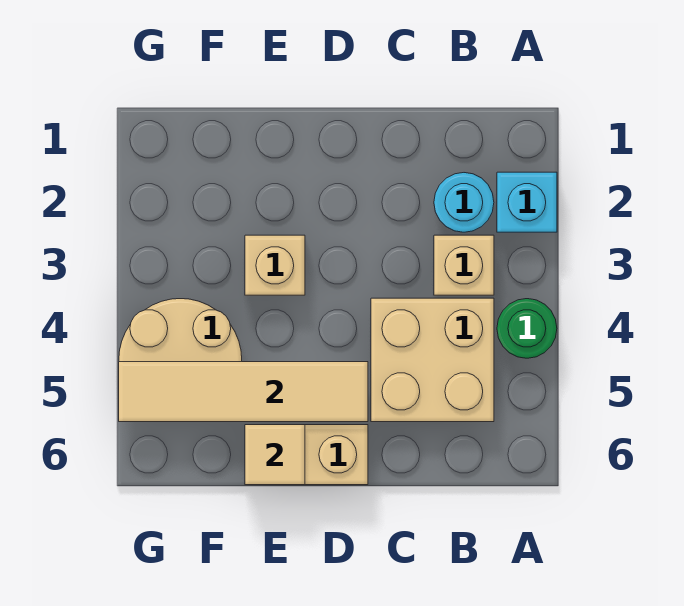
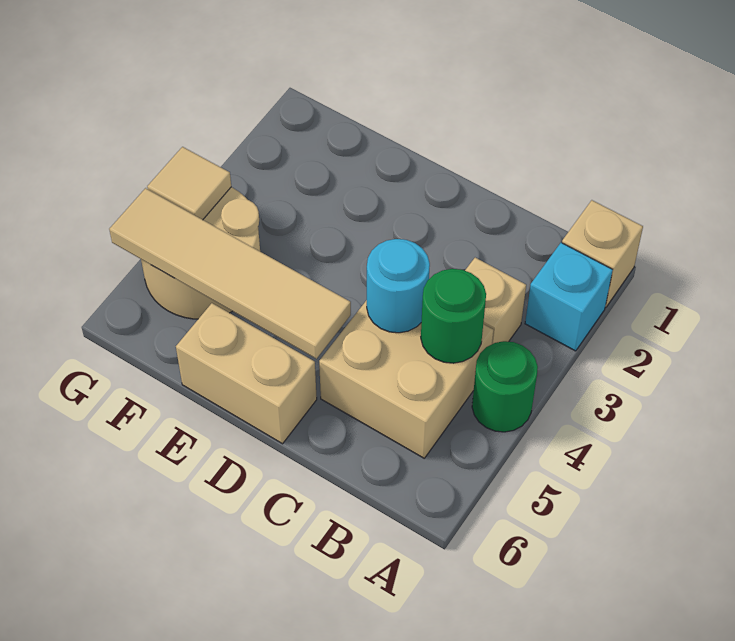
cyan round brick B2 level 1 -> cyan round brick C4 level 2
none -> green round brick B4 level 2
tan brick E3 level 1 -> tan brick A1 level 1
tan tile E6 level 2 -> tan tile G4 level 2

